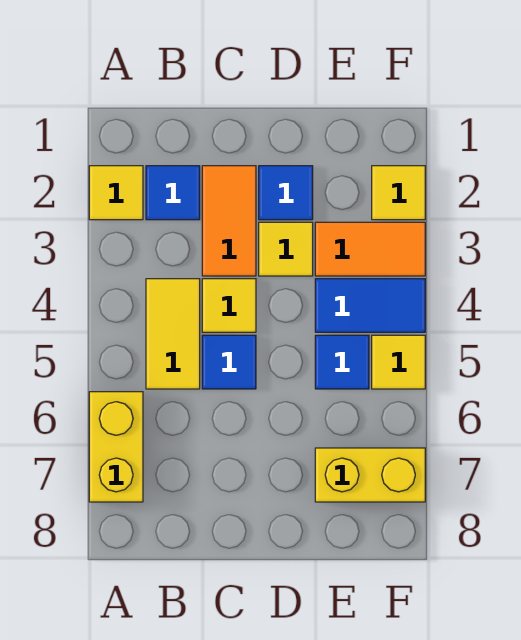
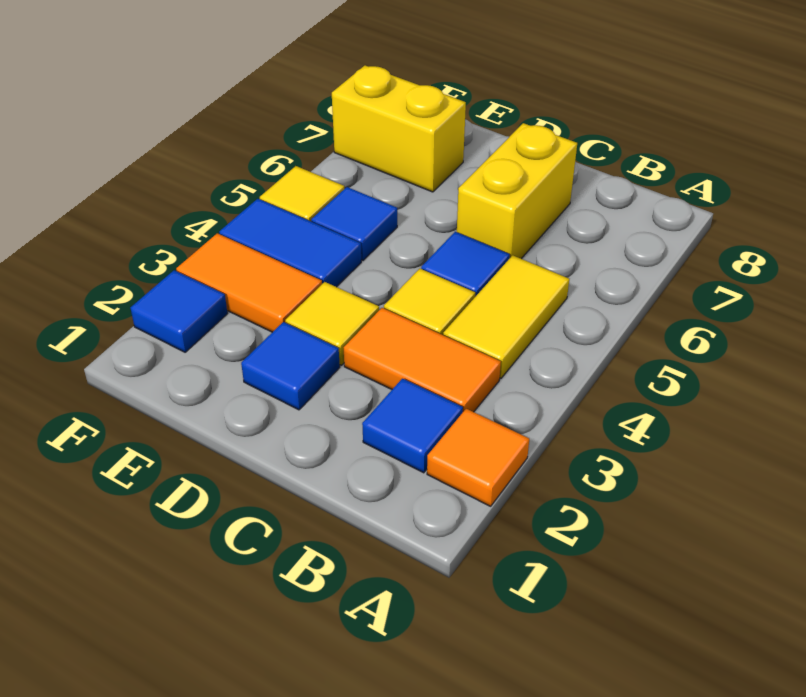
yellow tile A2 level 1 -> orange tile A2 level 1
yellow brick A6:A7 level 1 -> yellow brick C6:C7 level 1
orange tile C2:C3 level 1 -> orange tile B3:C3 level 1
yellow tile F2 level 1 -> blue tile F2 level 1

